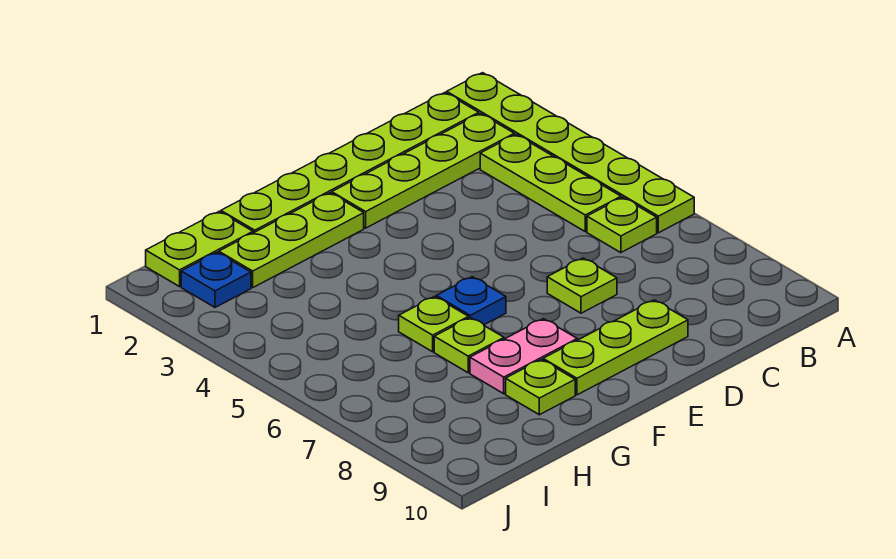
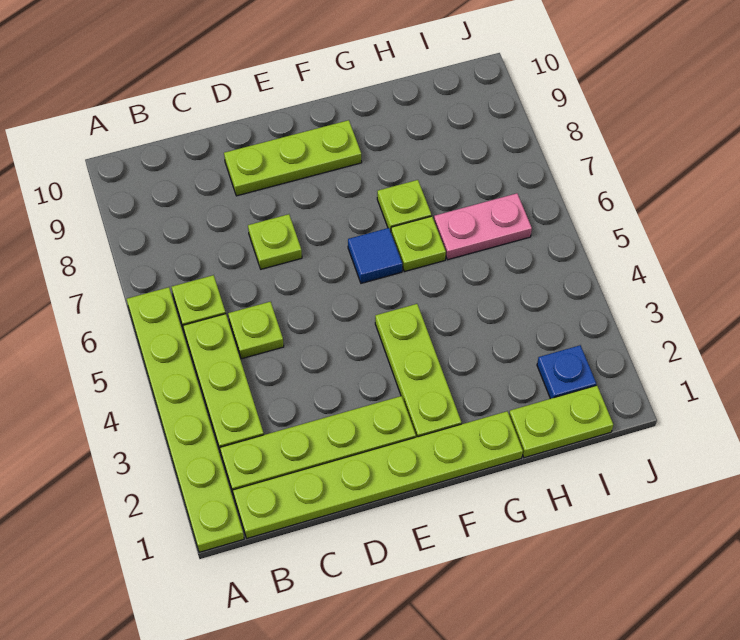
lime plate F2:H2 level 1 -> lime plate F2:F4 level 1
blue plate F6 level 1 -> blue tile F6 level 1
pink plate F8:G8 level 1 -> pink plate H6:I6 level 1
lime plate G9 level 1 -> lime plate C5 level 1

